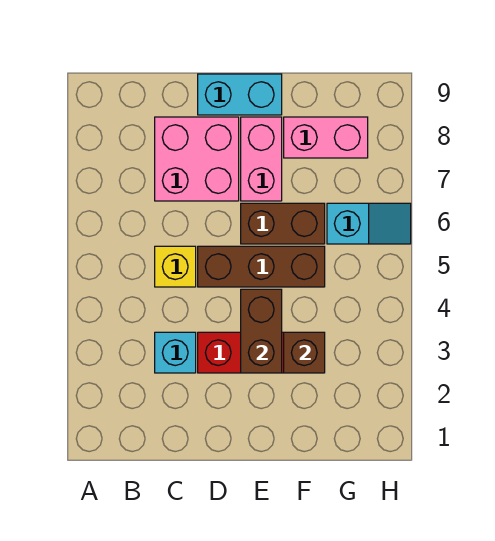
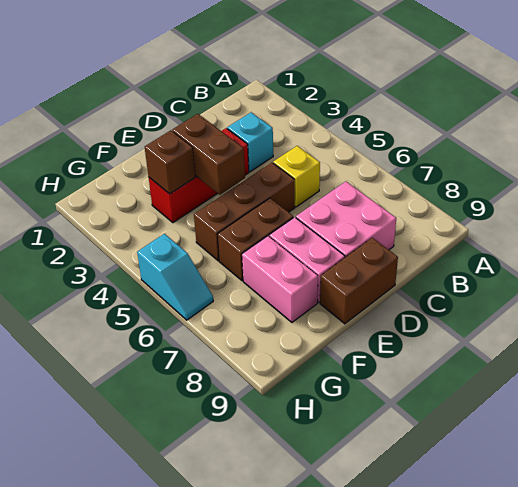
cyan brick D9:E9 level 1 -> brown brick D9:E9 level 1
pink brick F8:G8 level 1 -> pink brick F7:F8 level 1
cyan slope G6:H6 level 1 top G -> cyan slope H5:H6 level 1 top 5

